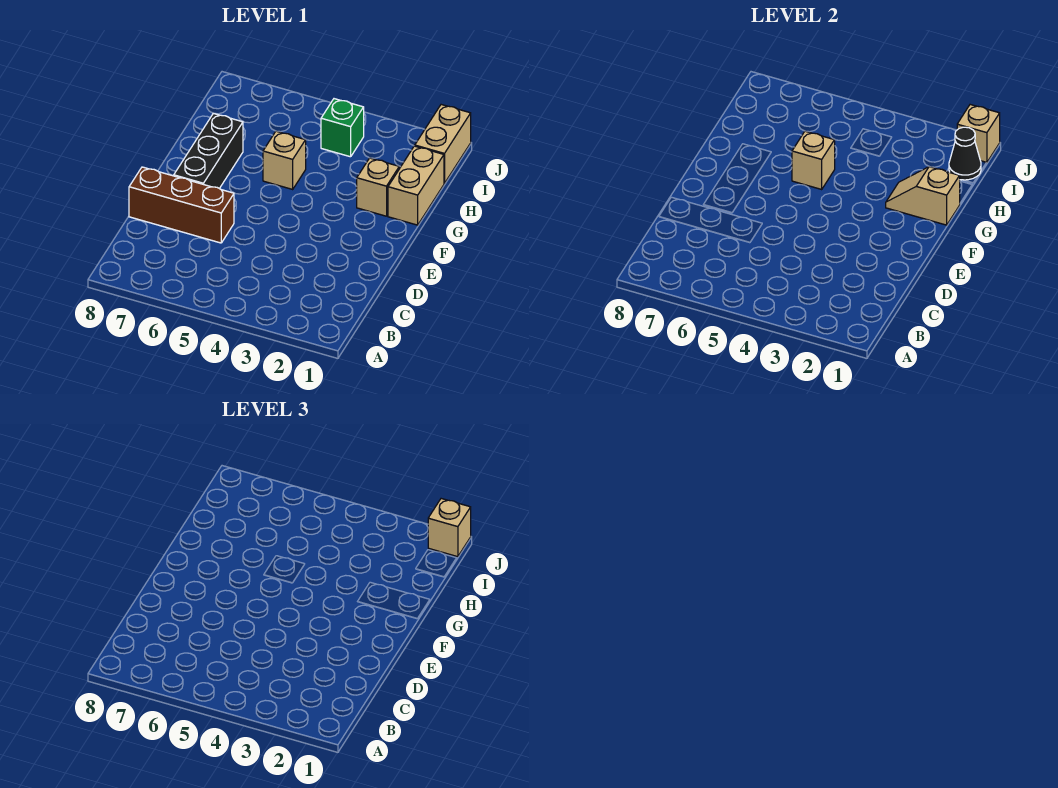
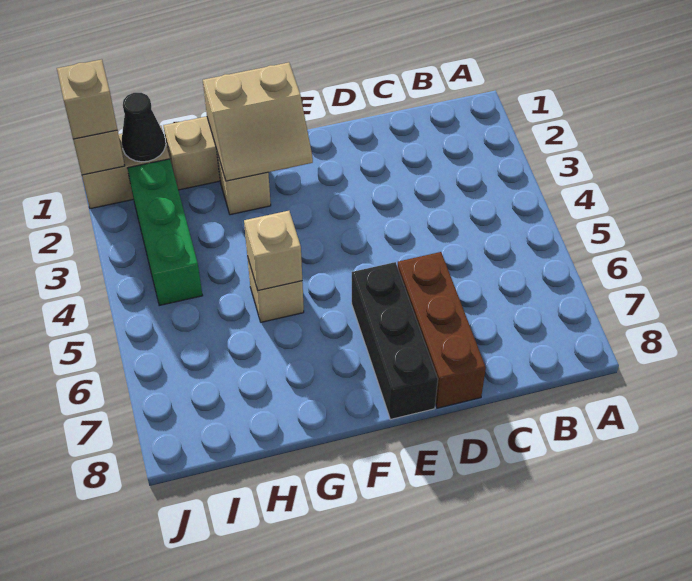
black brick E7:G7 level 1 -> black brick E6:E8 level 1
tan slope G1:G2 level 2 top 1 -> tan slope F1:G2 level 2 top 1
green brick I4 level 1 -> green brick I2:I4 level 1

